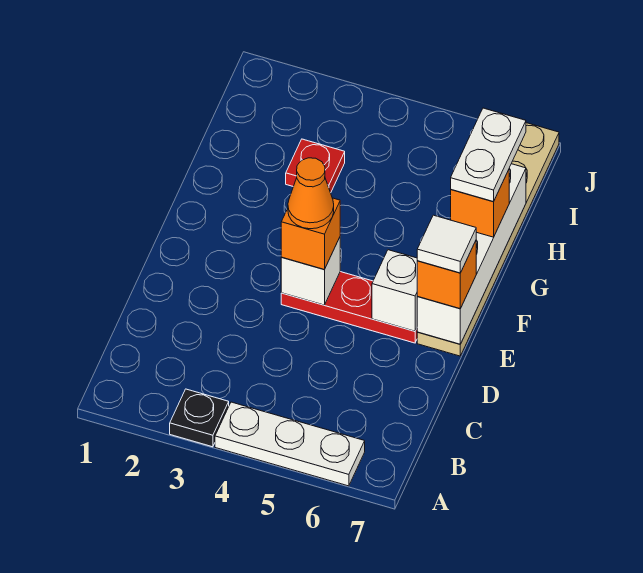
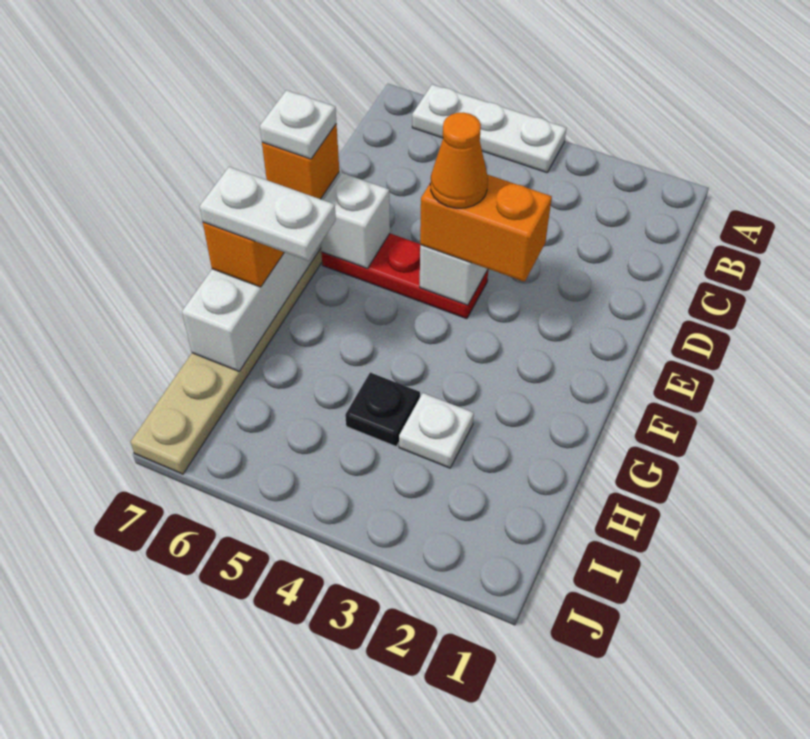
black plate A3 level 1 -> black plate H4 level 1
orange brick E4 level 3 -> orange brick E3:E4 level 3
white tile E7 level 4 -> white plate E7 level 4
white plate G7:H7 level 4 -> white plate G6:G7 level 4
red plate H3 level 1 -> white plate H3 level 1

